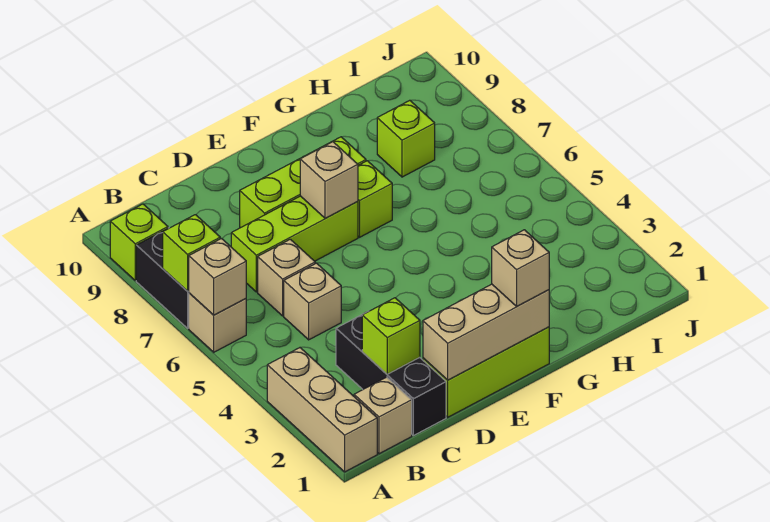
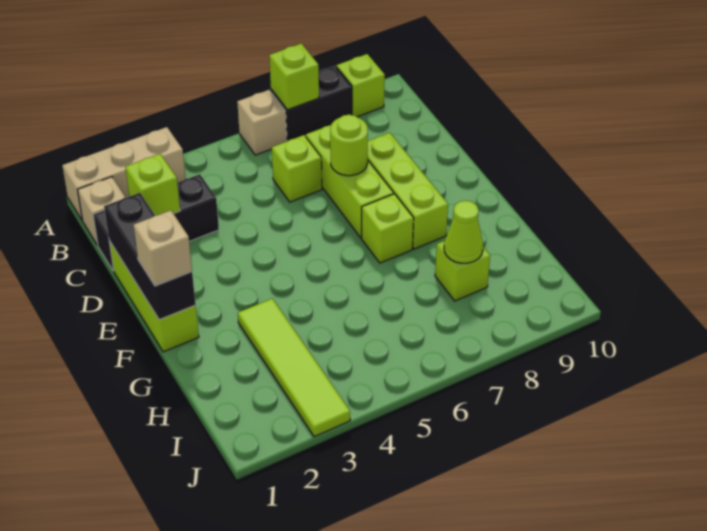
tan brick A6 level 2 -> none
tan brick C5 level 1 -> none
tan brick C6 level 1 -> lime brick C6 level 1
tan brick D1:F1 level 2 -> black brick D1:F1 level 2
none -> lime round brick D7 level 2
tan brick E7 level 2 -> none
none -> lime tile G3:J3 level 1
none -> lime cone H8 level 2

